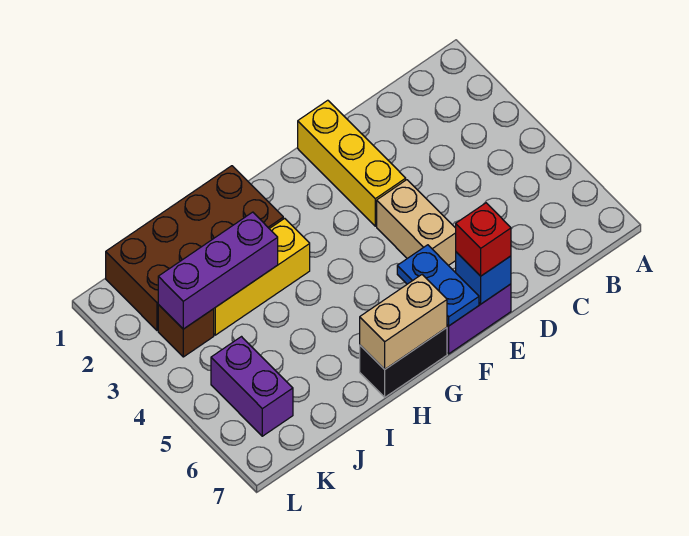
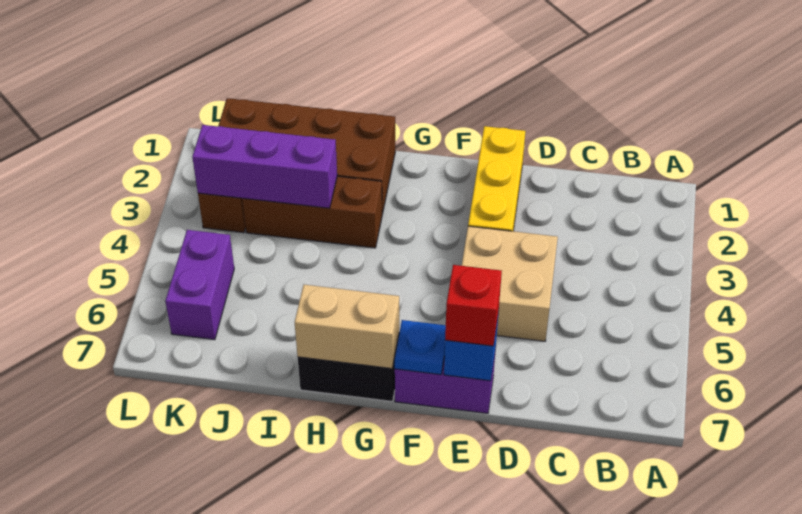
tan brick E4:E5 level 1 -> tan brick D4:E5 level 1
blue plate F6:F7 level 2 -> blue plate F7 level 2
yellow brick H3:J3 level 1 -> brown brick H3:J3 level 1

